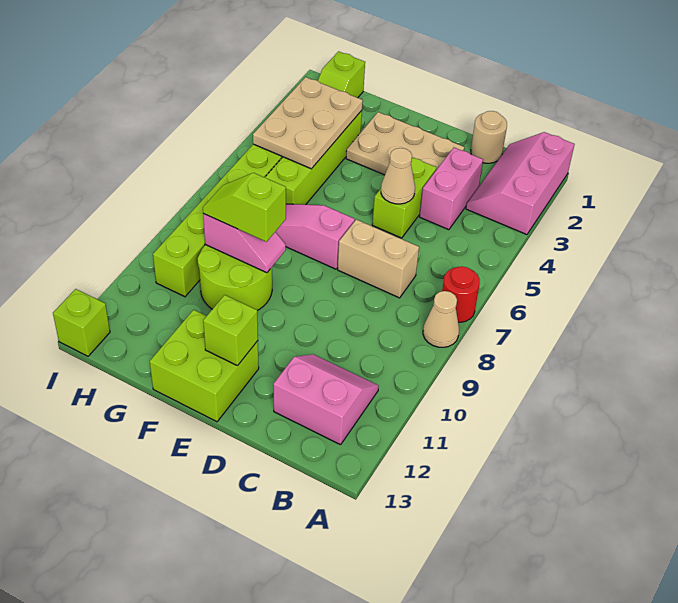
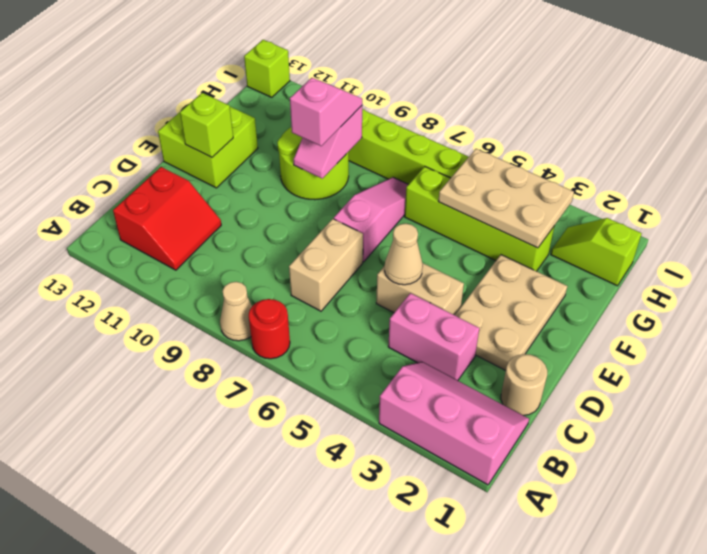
pink slope B11:C12 level 1 top 12 -> red slope B11:C12 level 1 top 12
lime brick D4:D5 level 1 -> tan brick D4:D5 level 1
lime slope F9:G9 level 3 top F -> pink slope F9:G9 level 3 top F

